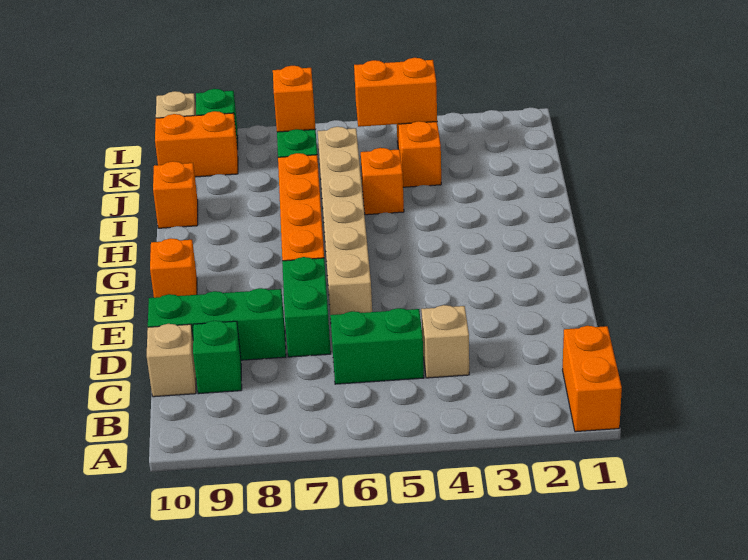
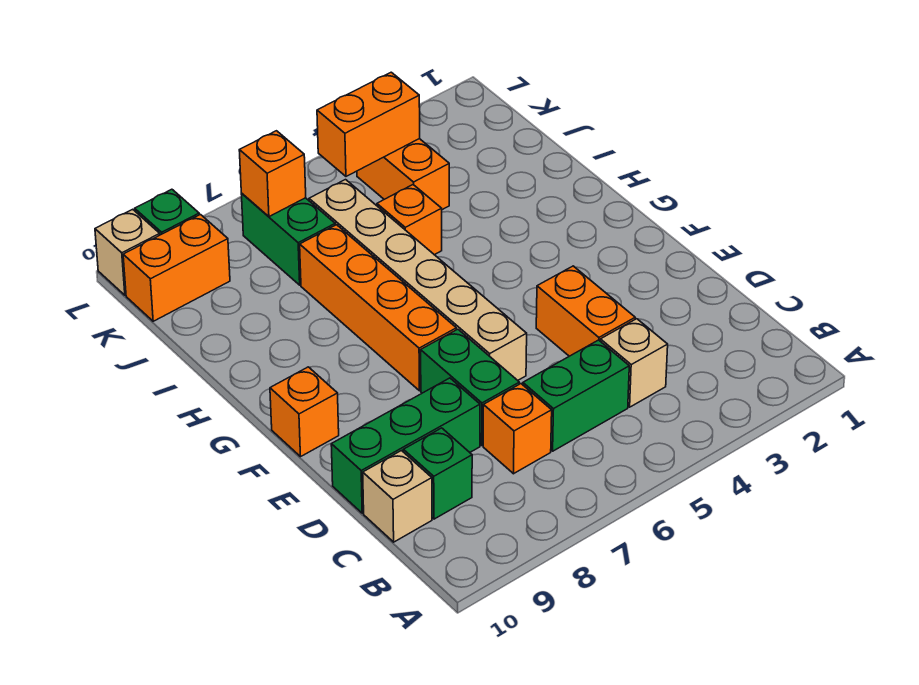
orange brick A1:B1 level 1 -> orange brick D4:E4 level 1
orange brick I10 level 1 -> orange brick C7 level 1

